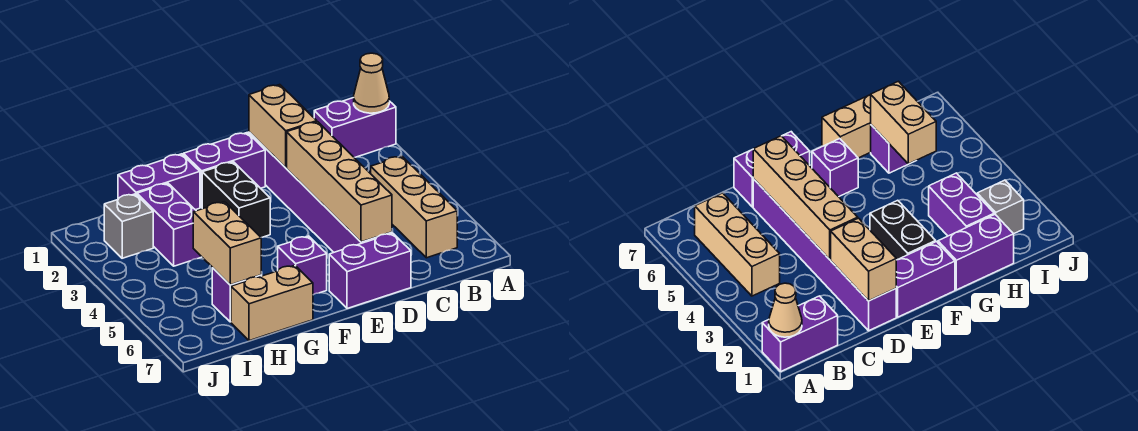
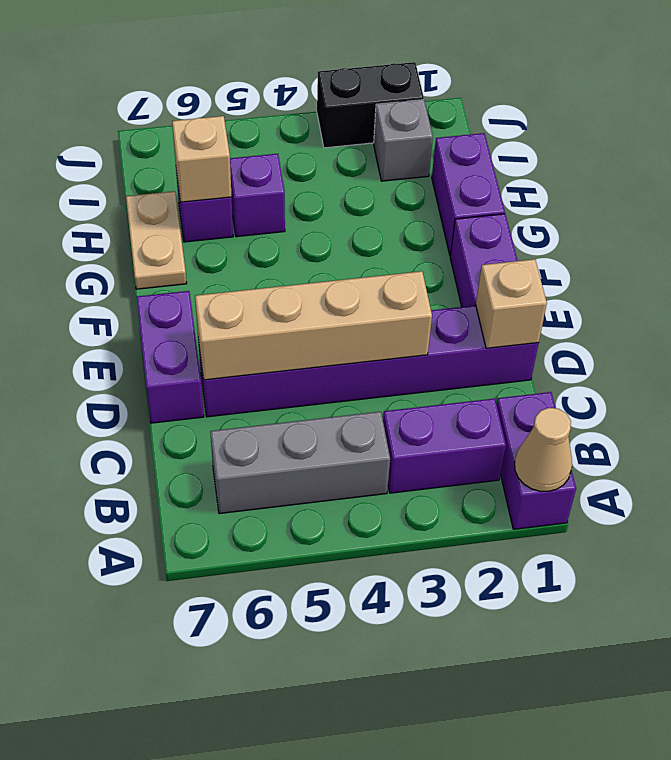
tan brick B4:B6 level 1 -> grey brick B4:B6 level 1
tan brick D1:D2 level 2 -> tan brick D1 level 2
black brick F2:F3 level 1 -> black brick J2:J3 level 1
purple brick F6 level 1 -> purple brick H5 level 1
tan brick G7:H7 level 1 -> tan plate G7:H7 level 1
purple brick H2:H3 level 1 -> purple brick B2:B3 level 1
tan brick H5:H6 level 2 -> tan brick H6 level 2

